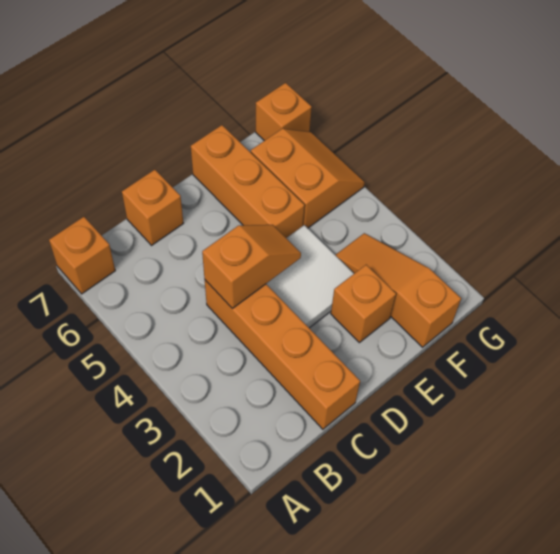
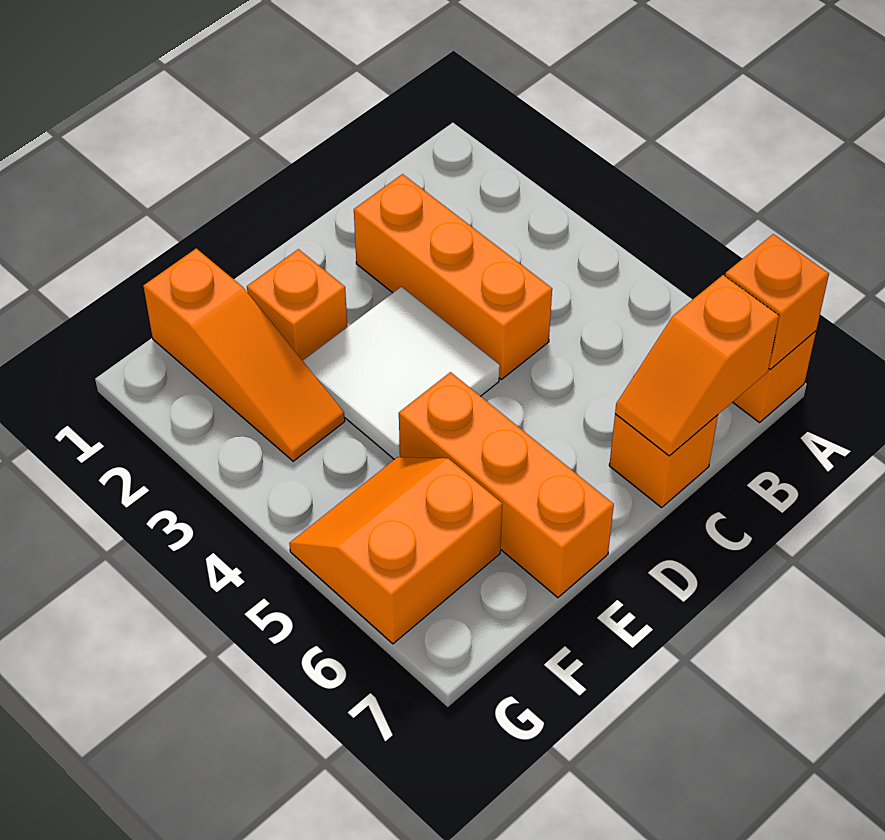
orange brick C1:C4 level 1 -> orange brick C2:C4 level 1
orange slope C4:D4 level 2 top C -> orange slope B7:C7 level 2 top B
orange slope F5:G6 level 1 top F -> orange slope F5:G6 level 1 top 6
orange brick G7 level 1 -> orange brick A7 level 2

